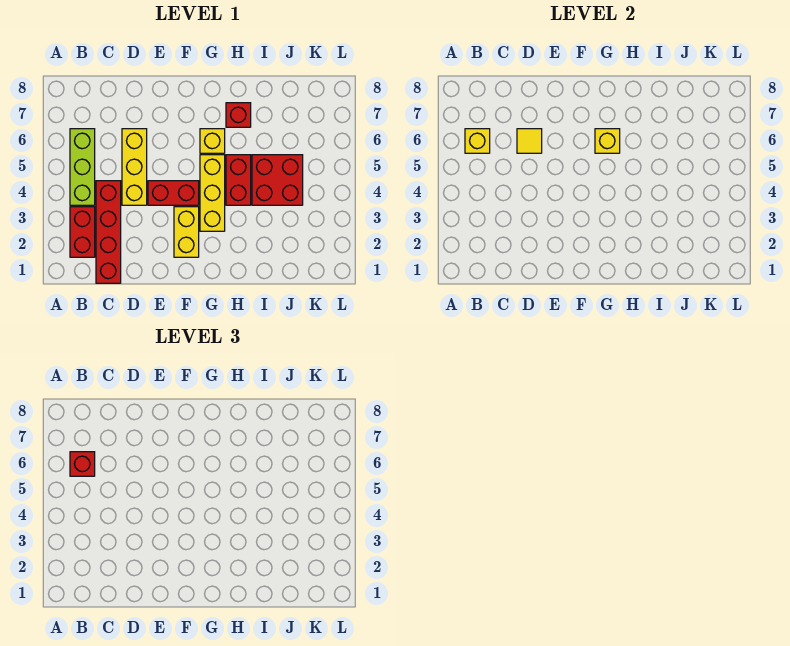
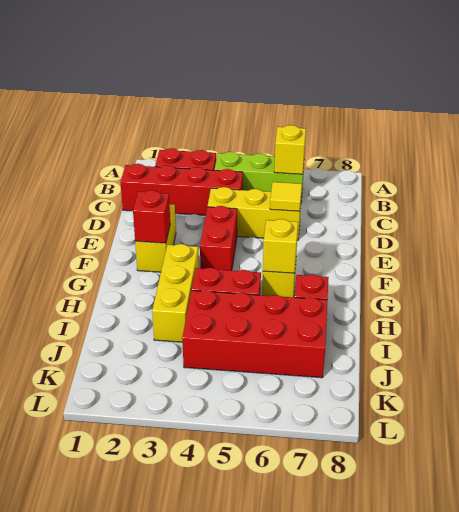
red brick B6 level 3 -> red brick F2 level 2
yellow brick F2:F3 level 1 -> yellow brick E2:F2 level 1
yellow brick G3:G5 level 1 -> yellow brick G3:I3 level 1
red brick I4:J5 level 1 -> red brick I4:J7 level 1

